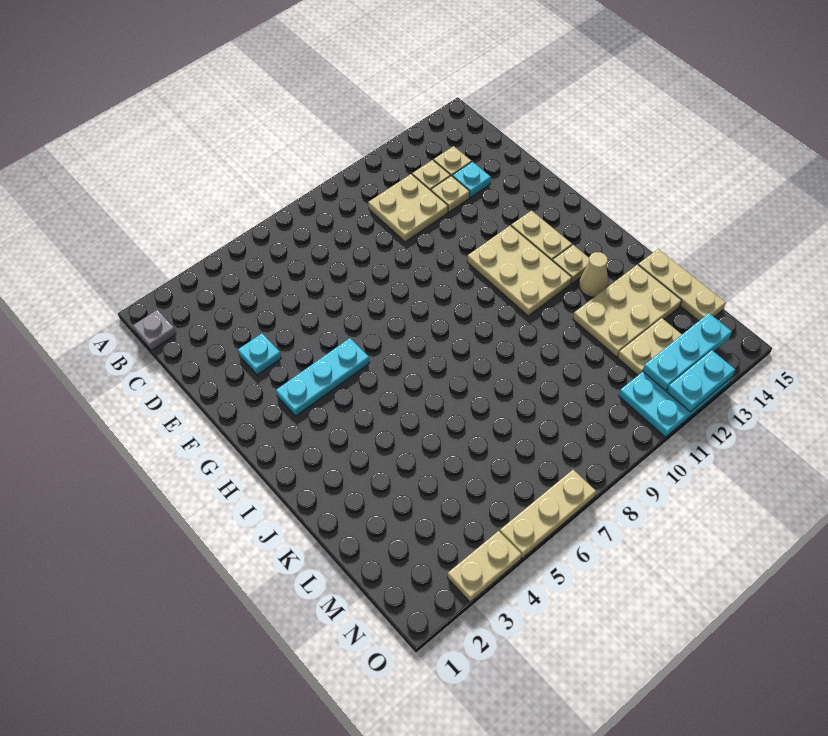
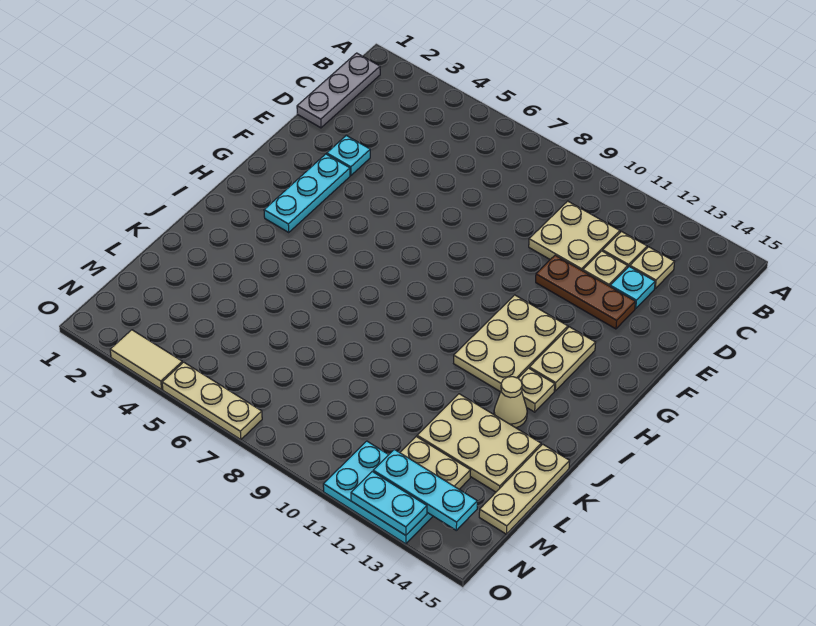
grey plate B1 level 1 -> grey plate B1:D1 level 1
none -> brown plate E11:E13 level 1
cyan plate G3:G5 level 1 -> cyan plate F3:H3 level 1
tan plate O3:O4 level 1 -> tan tile O3:O4 level 1

